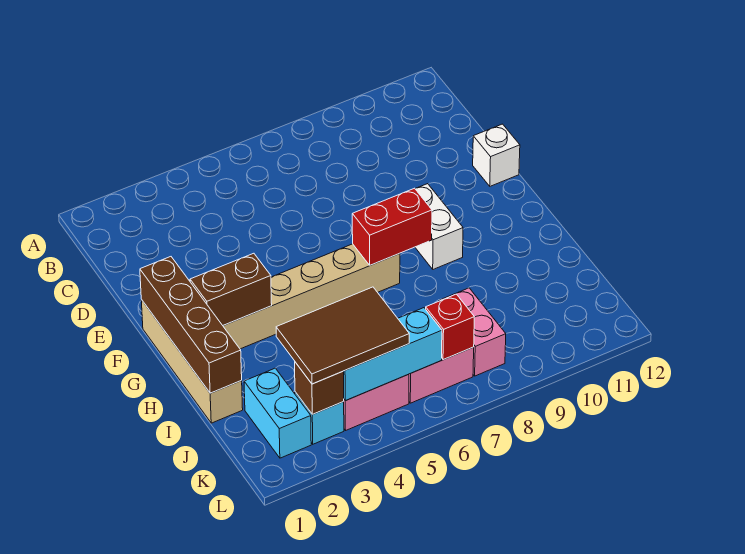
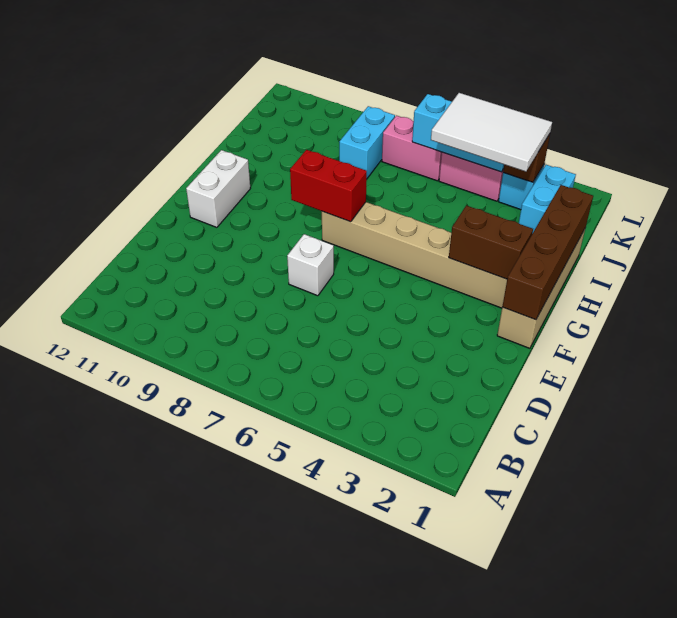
white brick E12 level 1 -> white brick E7 level 1
white brick F9:G9 level 1 -> white brick F11:G11 level 1
brown tile J3:K5 level 3 -> white tile J3:K5 level 3
pink brick J8:K8 level 1 -> cyan brick J8:K8 level 1
red brick K7 level 2 -> none

